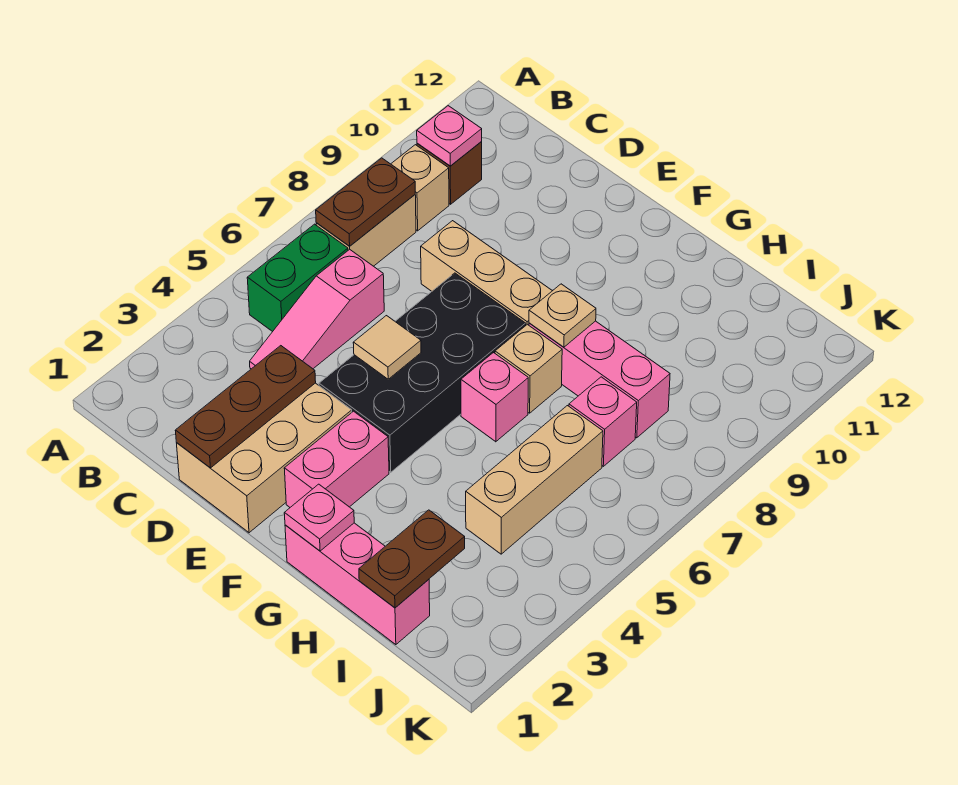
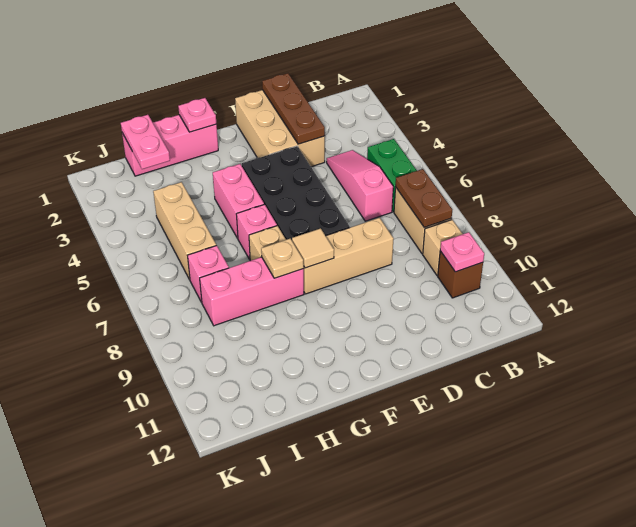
tan tile E5 level 2 -> tan tile F8 level 2
pink brick F2:F3 level 1 -> pink brick G4:G5 level 1
brown plate I1:I2 level 2 -> pink plate I1:I2 level 2

